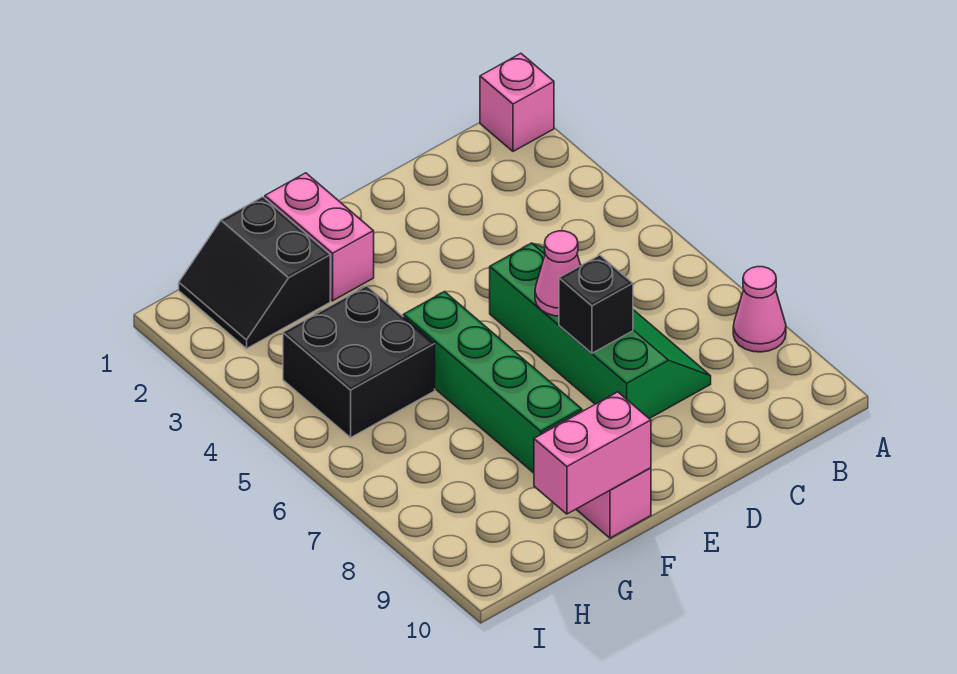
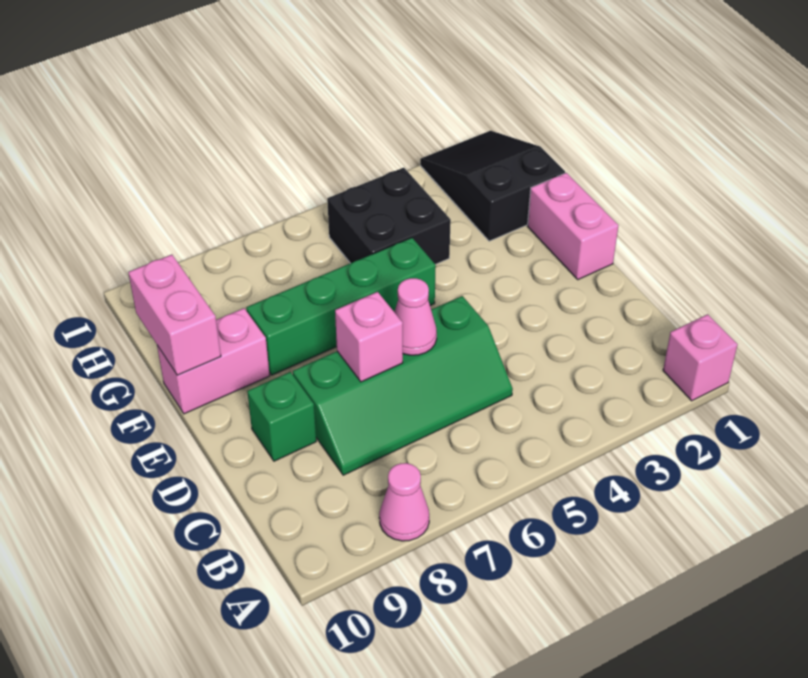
black brick D7 level 2 -> pink brick D7 level 2
none -> green brick D9 level 1
pink brick F1:F2 level 1 -> pink brick E1:F1 level 1
black slope G1:H2 level 1 top G -> black slope G1:I2 level 1 top G

